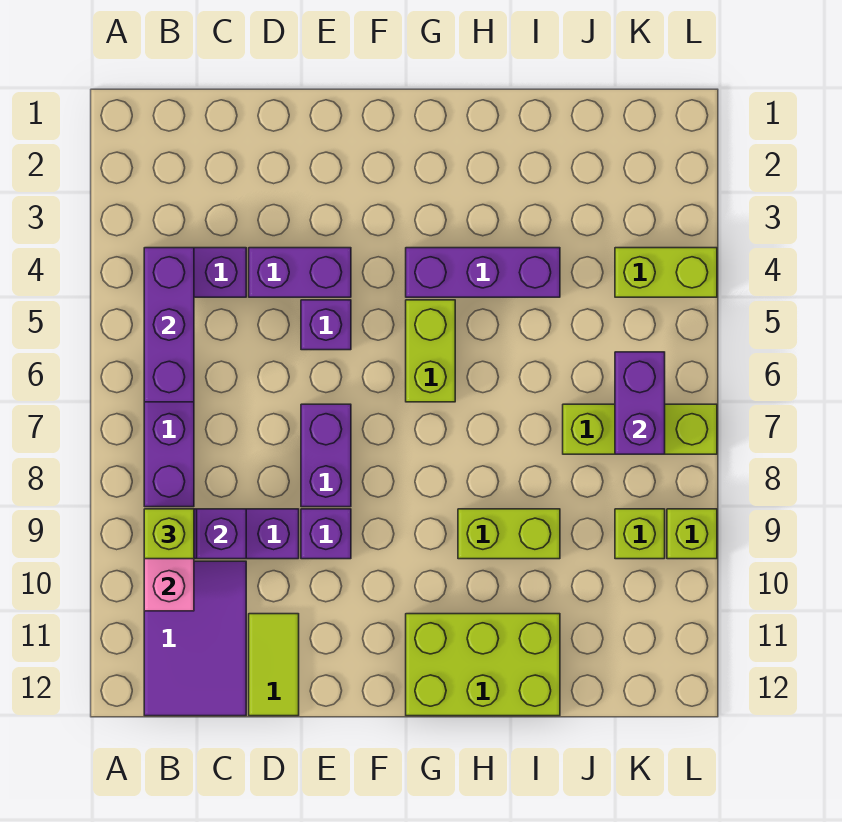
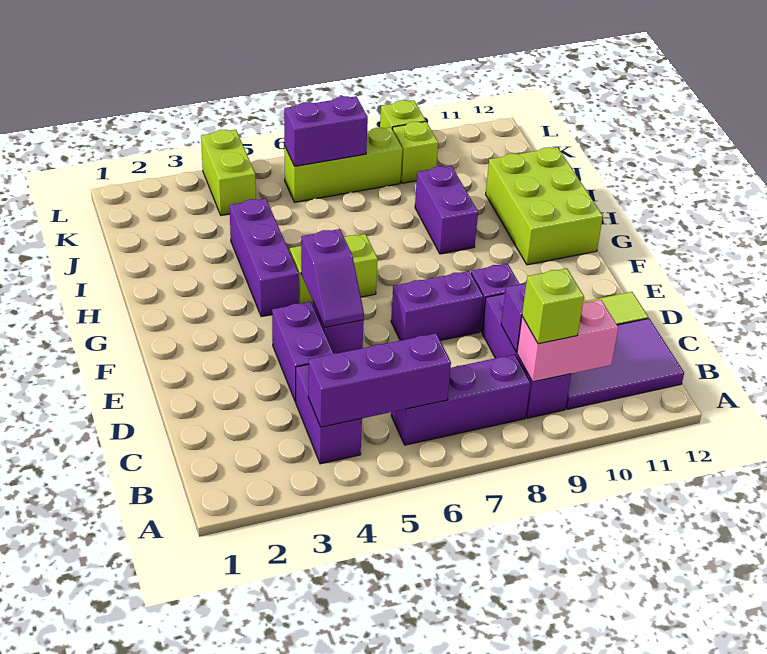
none -> purple slope E5:F5 level 2 top F
lime brick H9:I9 level 1 -> purple brick H9:I9 level 1
lime brick J7:L7 level 1 -> lime brick K6:K8 level 1

